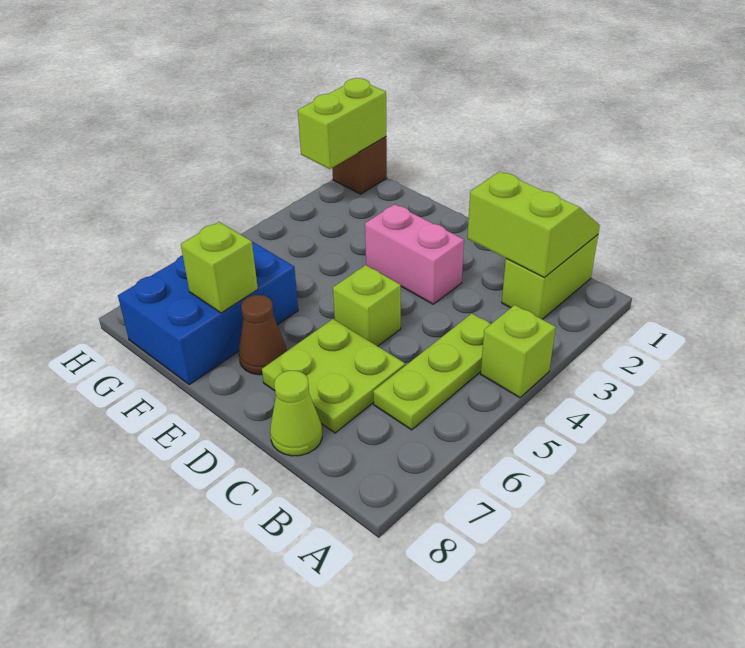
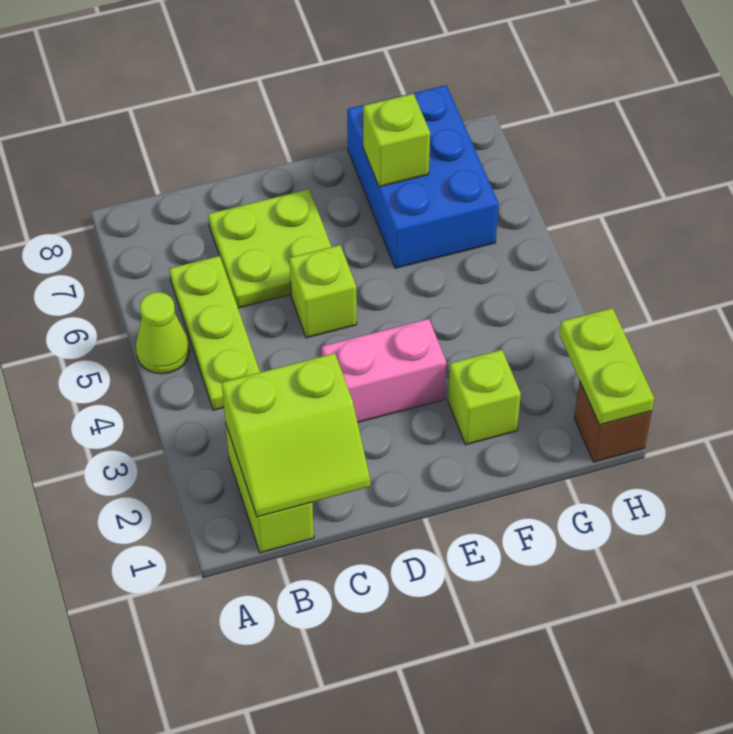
lime brick A4 level 1 -> lime brick F2 level 1
lime cone C8 level 1 -> lime cone A5 level 1
brown cone E7 level 1 -> none
lime brick H1:H2 level 2 -> lime plate H1:H2 level 2

